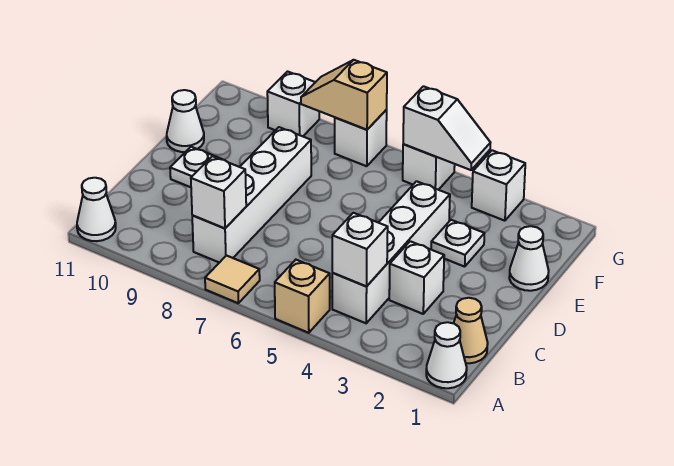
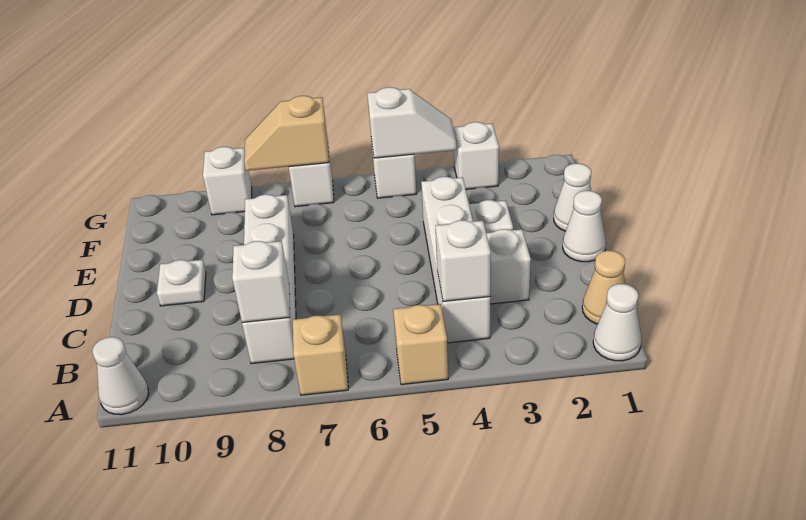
tan tile A7 level 1 -> tan brick A7 level 1
white cone E11 level 1 -> white cone D1 level 1

